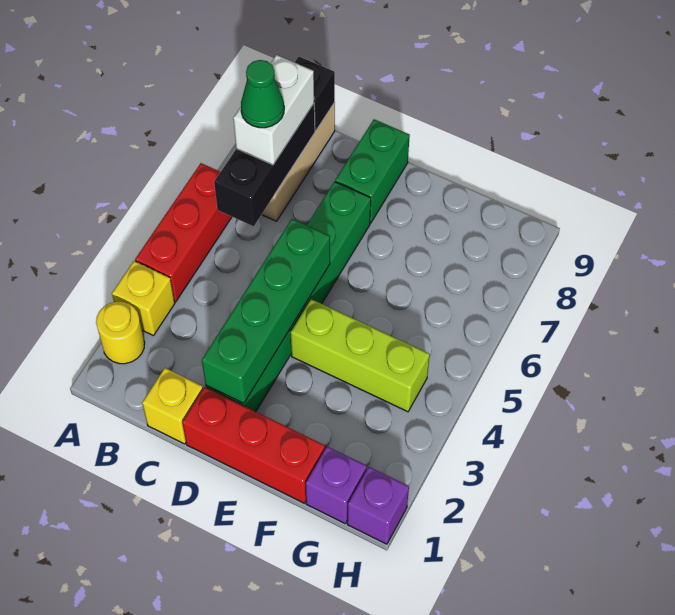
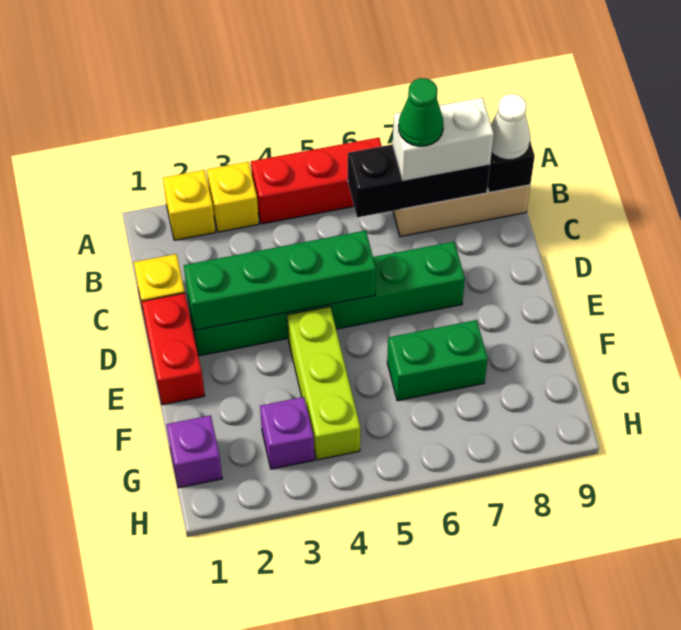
yellow round brick A2 level 1 -> yellow brick A2 level 1
none -> white cone B9 level 3
red brick D1:F1 level 1 -> red brick D1:E1 level 1
green brick D8:D9 level 1 -> green brick F6:F7 level 1
purple brick H1 level 1 -> purple brick G3 level 1

